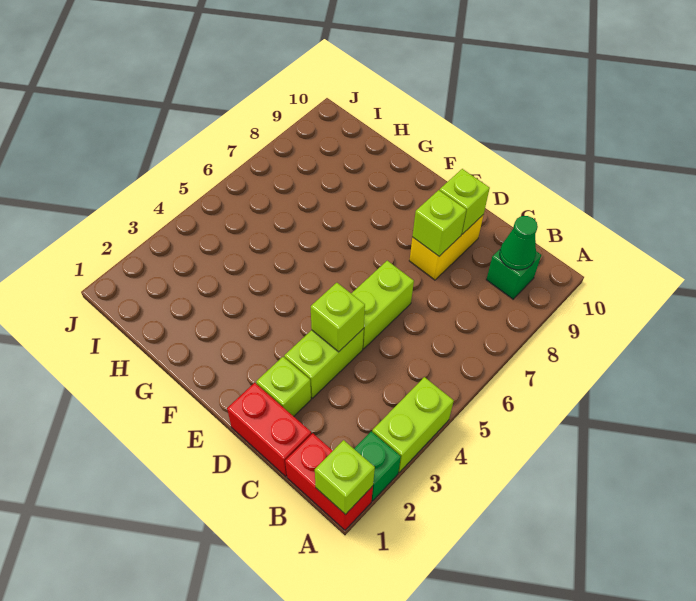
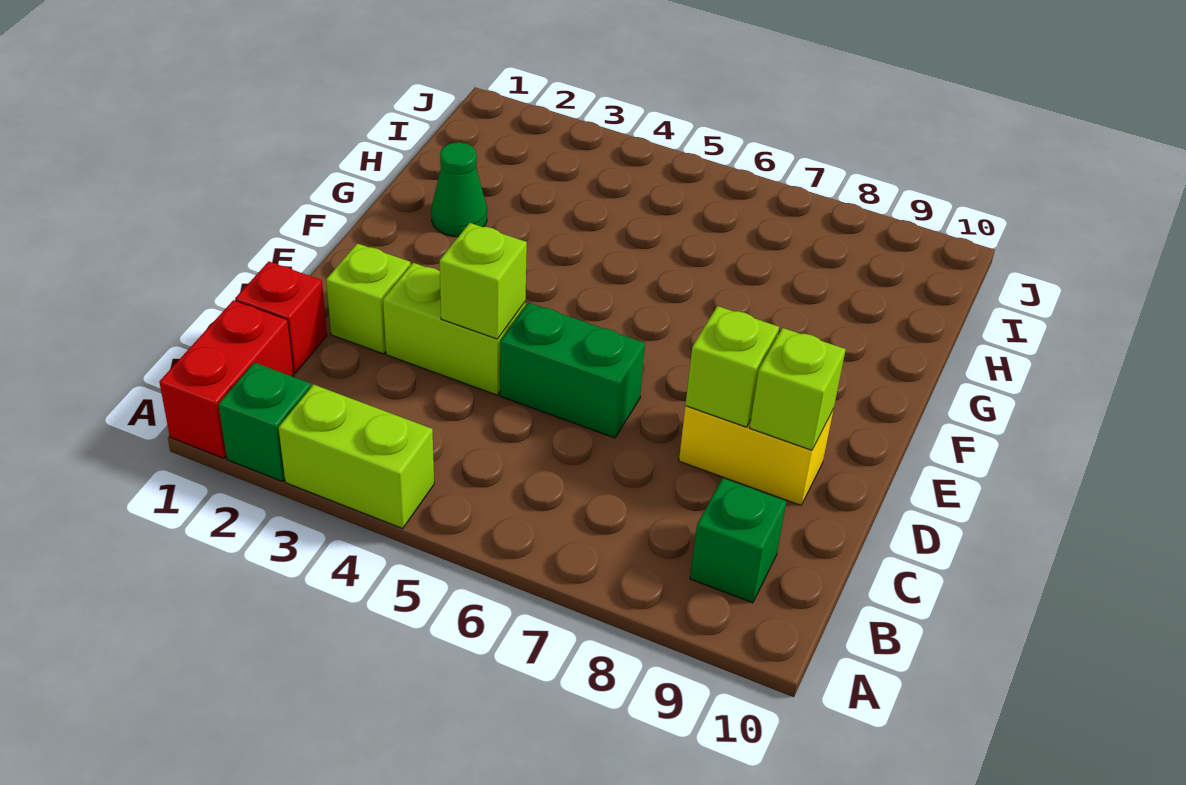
lime brick A1 level 2 -> none
green cone B9 level 2 -> green cone G2 level 1
red brick C1:D1 level 1 -> red brick C1 level 1
lime brick D5:D6 level 1 -> green brick D5:D6 level 1

